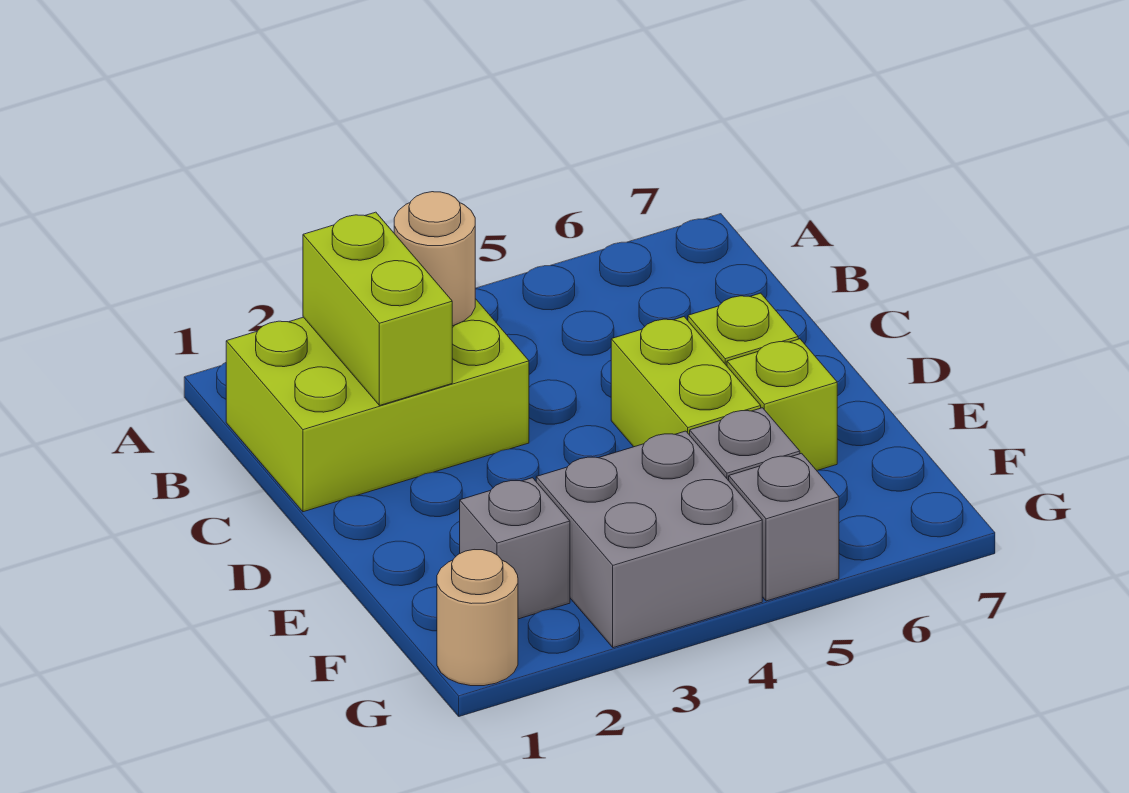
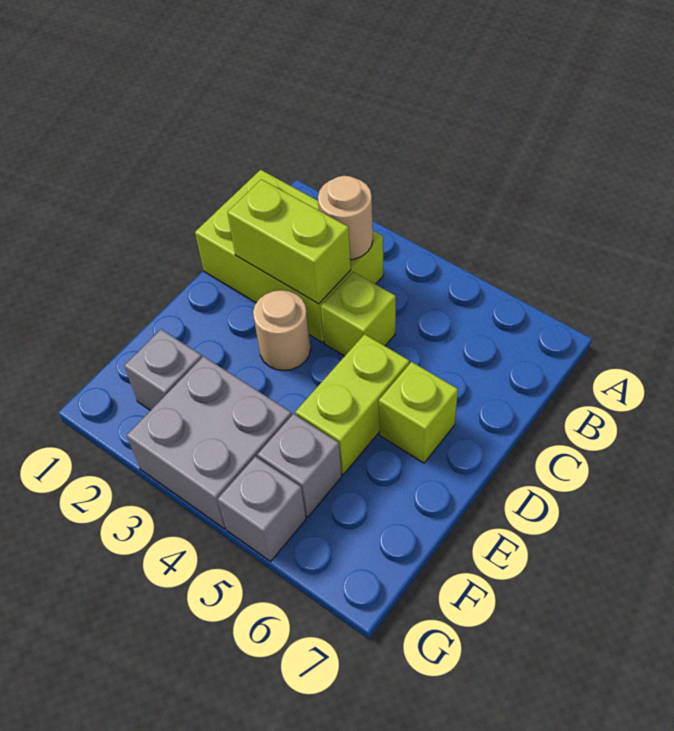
lime brick B2:C2 level 2 -> lime brick C2:C3 level 2
lime brick E6 level 1 -> lime brick C4 level 1
tan round brick G1 level 1 -> tan round brick D3 level 1

